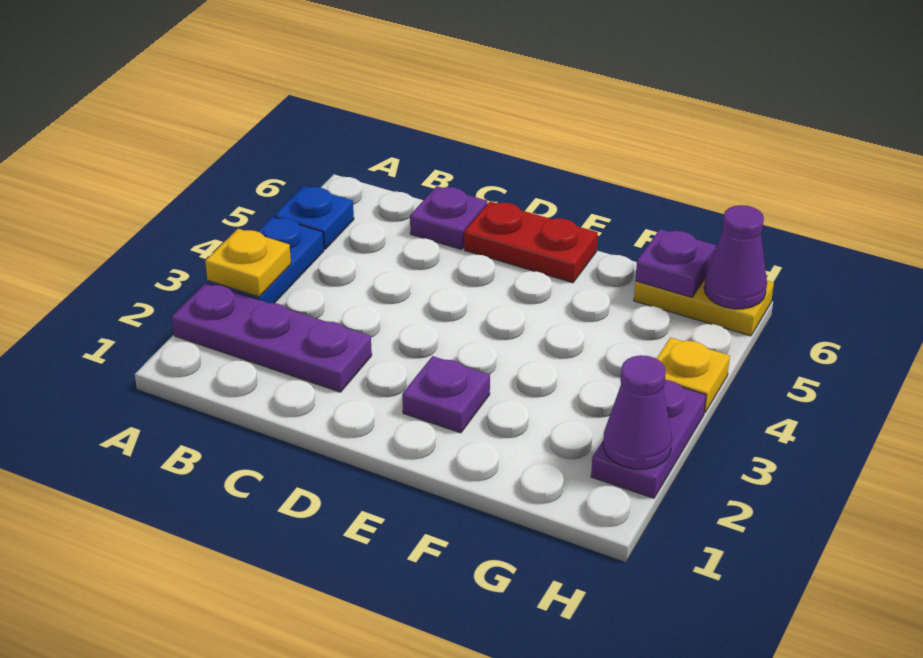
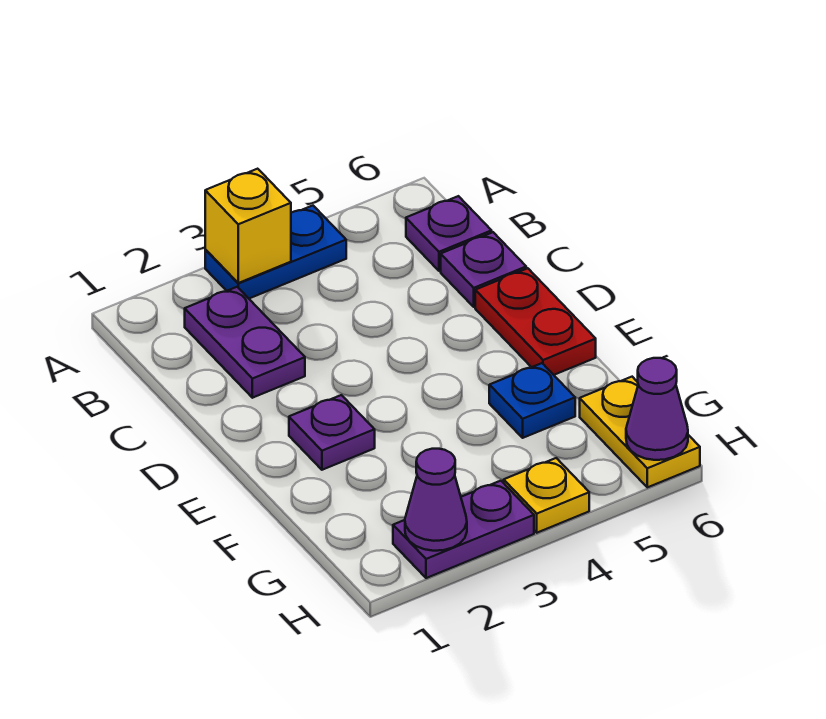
purple plate A2:C2 level 1 -> purple plate B2:C2 level 1
yellow plate A3 level 2 -> yellow brick A3 level 2
blue plate A5 level 1 -> blue plate F5 level 1
purple plate G6 level 2 -> purple plate B6 level 1

